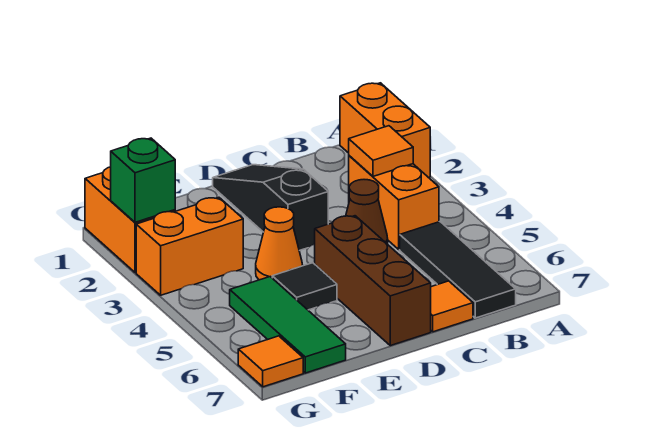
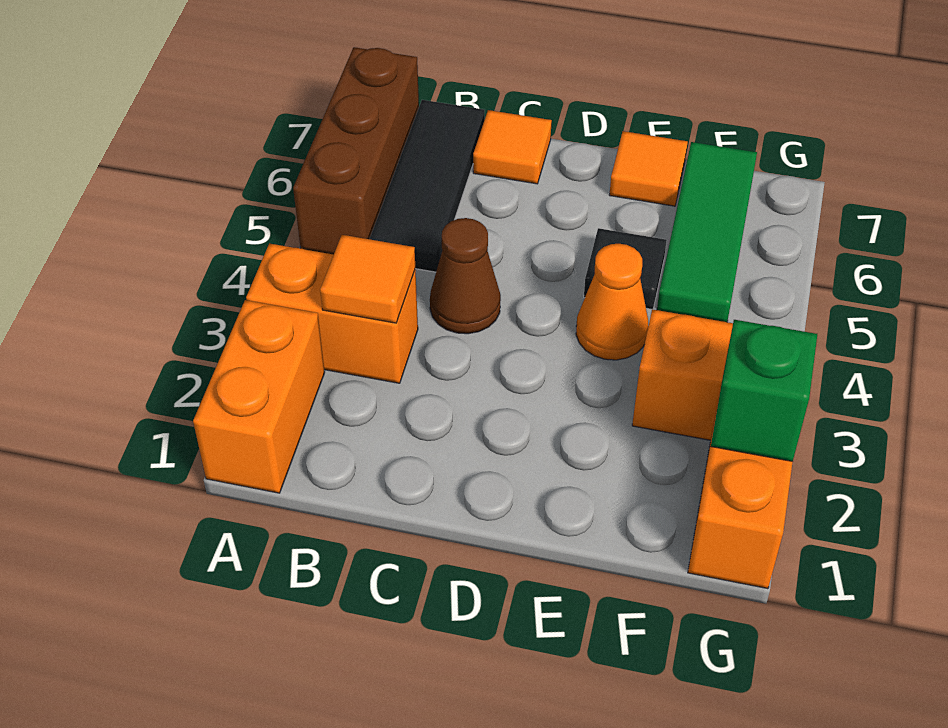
orange brick B3:B4 level 1 -> orange brick A3:B3 level 1
black slope D1:D3 level 1 top 3 -> none
brown brick D5:D7 level 1 -> brown brick A5:A7 level 1
orange tile G7 level 1 -> orange tile E7 level 1

